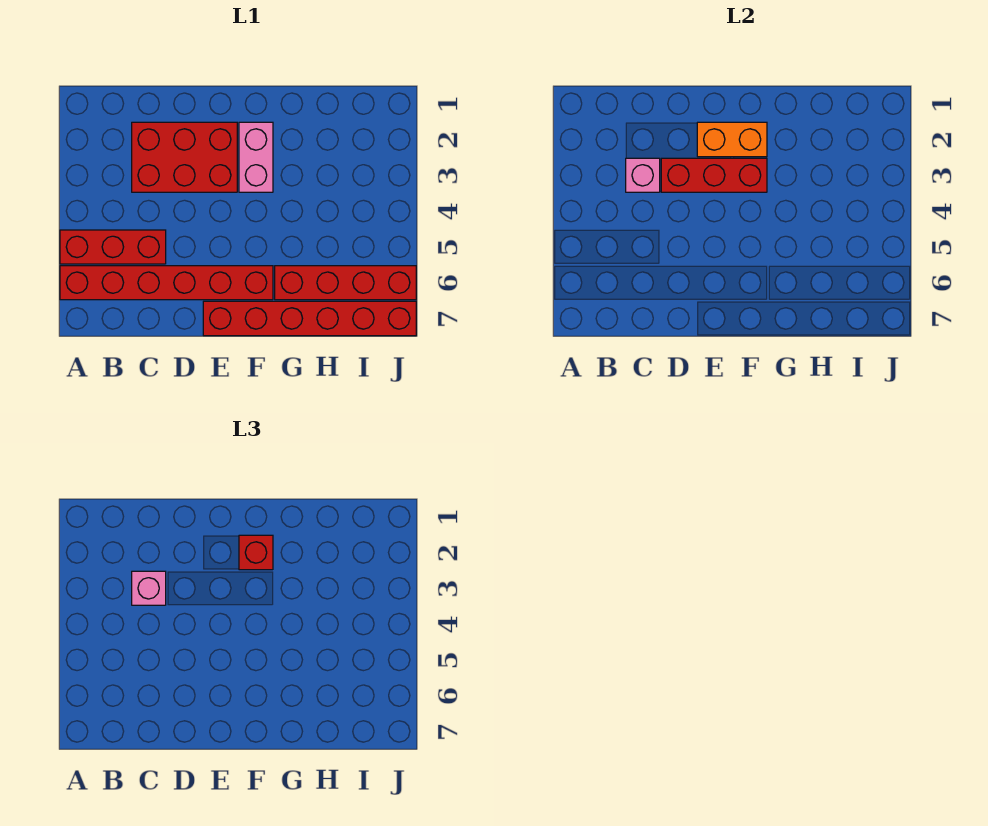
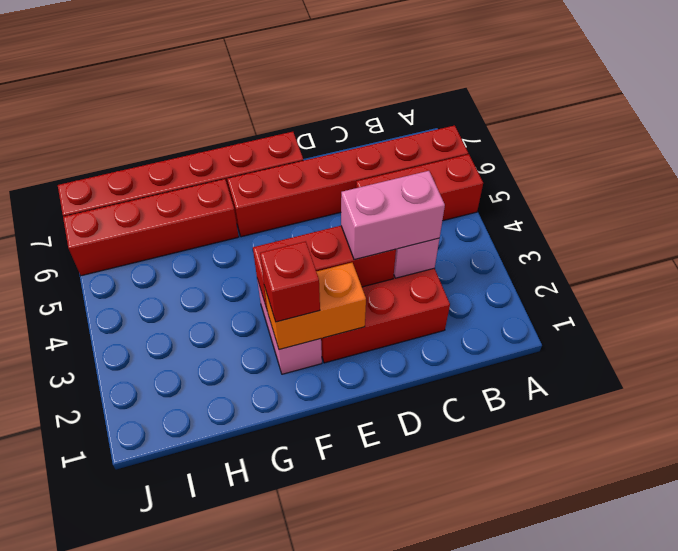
pink brick C3 level 3 -> pink brick C3:D3 level 3

